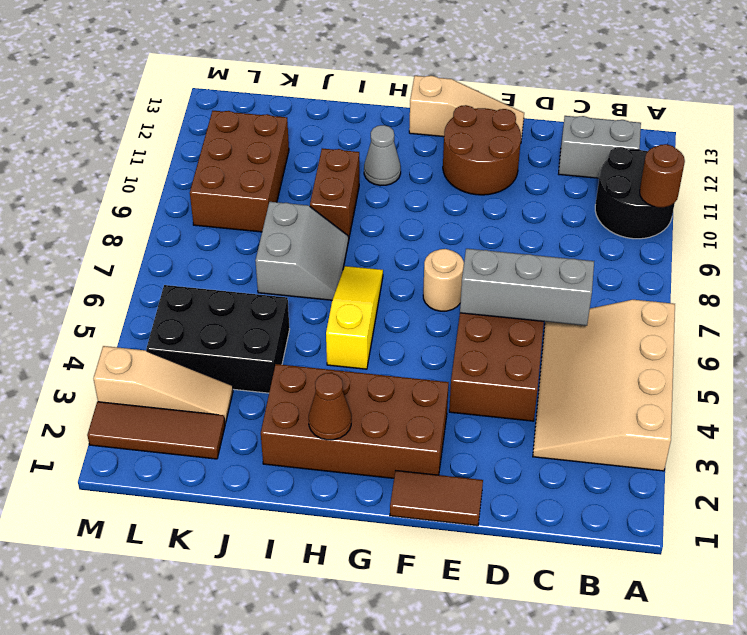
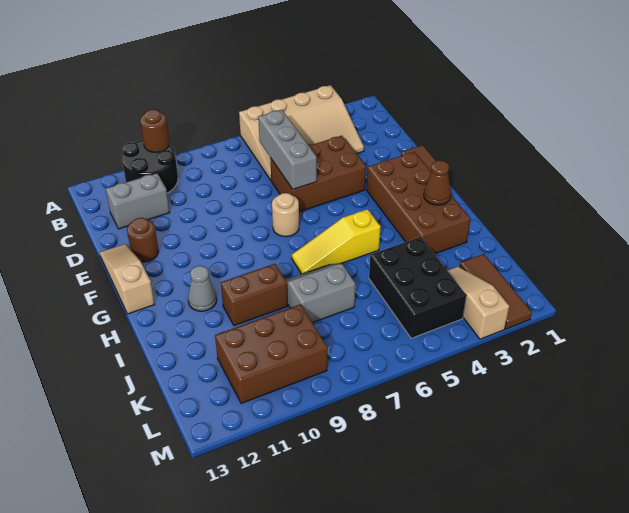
grey brick B12:C12 level 1 -> grey brick C11:C12 level 1
brown round brick E11:F12 level 1 -> brown round brick E12 level 1

